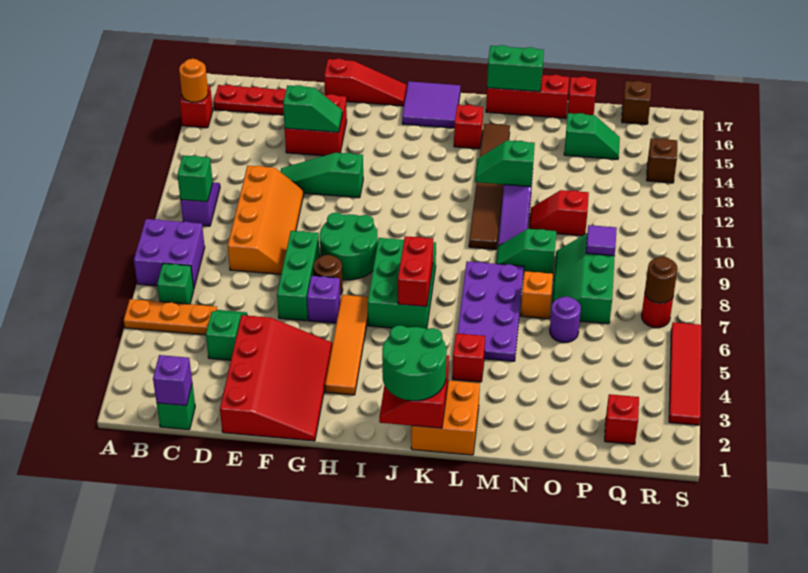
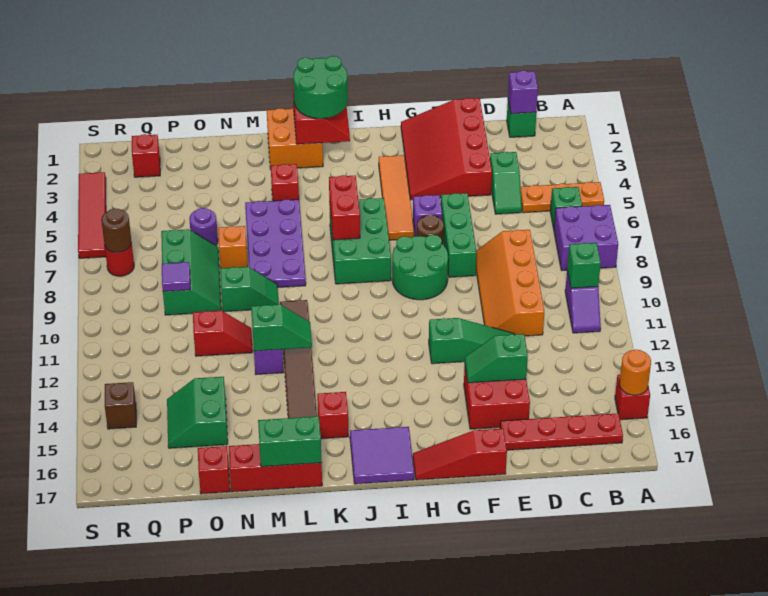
green slope O15:P15 level 1 top O -> green slope O14:P15 level 1 top O
brown brick Q17 level 1 -> none

